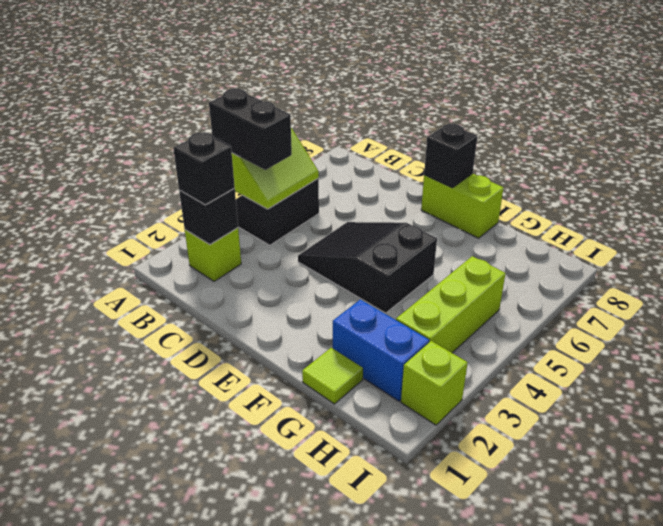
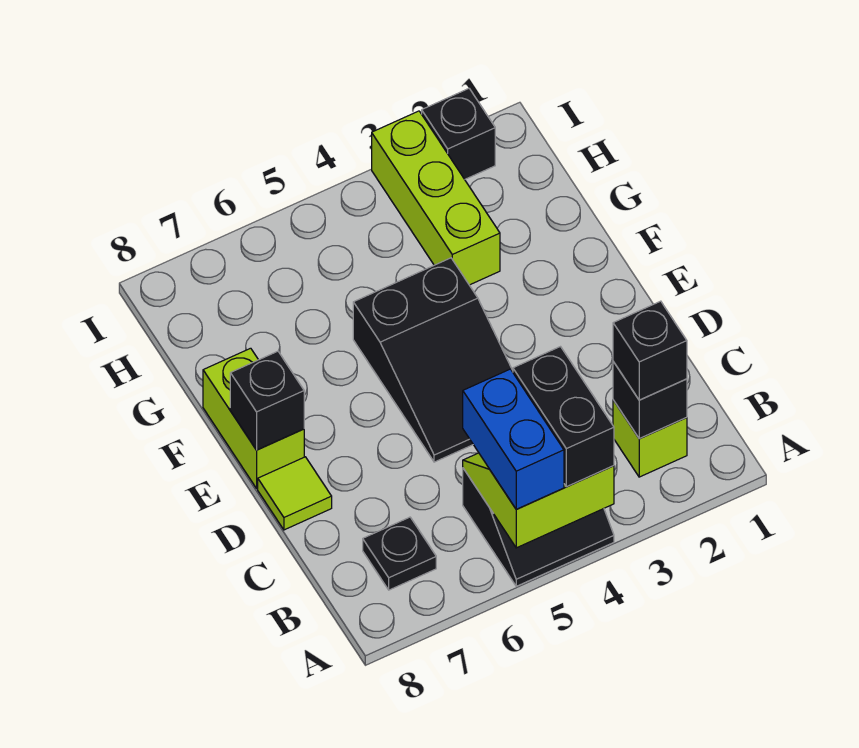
none -> black plate B7 level 1
lime tile G1 level 1 -> lime tile D8 level 1
blue brick G2:H2 level 1 -> blue brick A5:B5 level 3
lime brick H3:H5 level 1 -> lime brick G3:I3 level 1
lime brick I2 level 1 -> black brick I2 level 1

